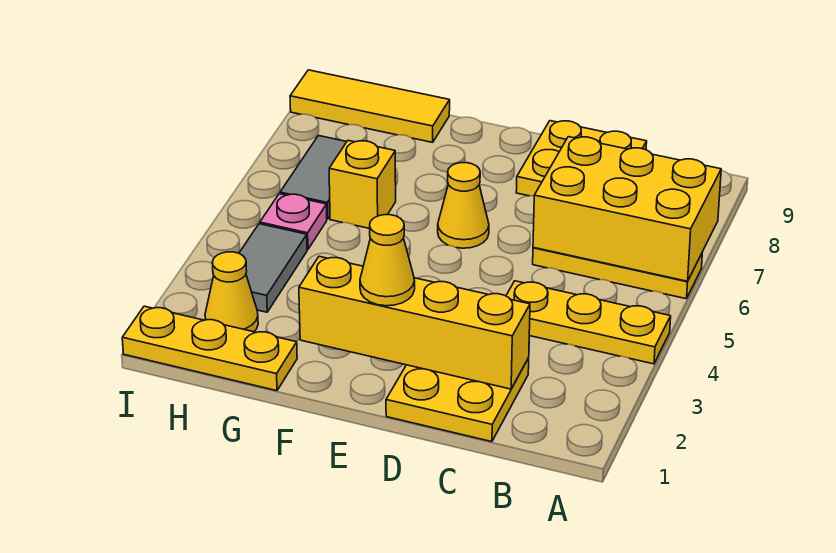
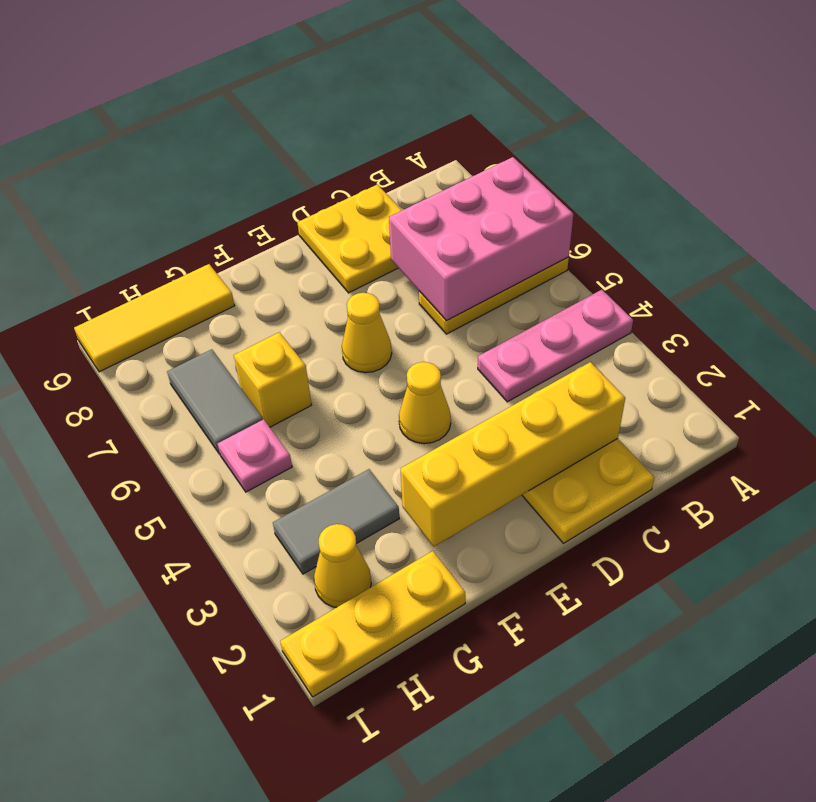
yellow plate A4:C4 level 1 -> pink plate A4:C4 level 1
yellow brick A6:C7 level 2 -> pink brick A6:C7 level 2
yellow cone E2 level 3 -> yellow cone E4 level 1
grey tile H3:H4 level 1 -> grey tile G3:H3 level 1

